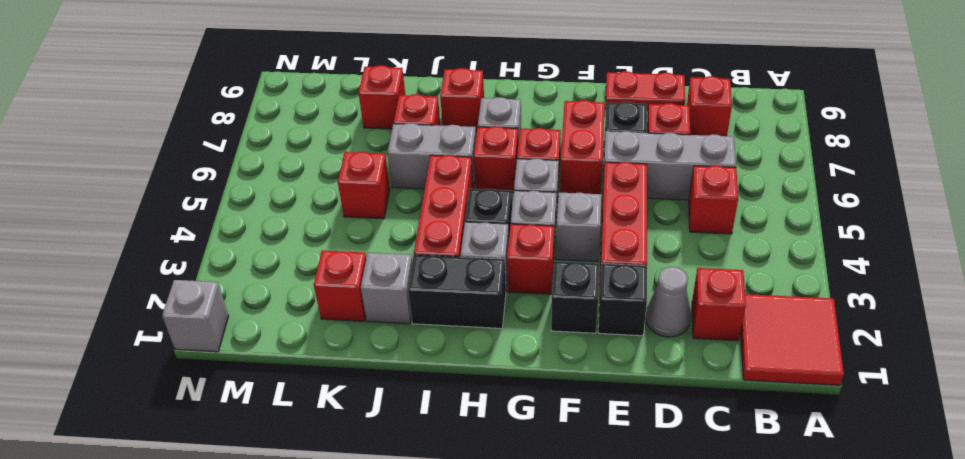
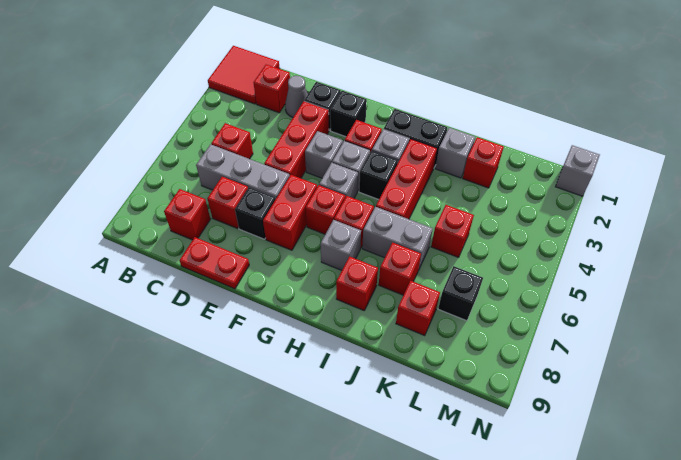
none -> black brick L7 level 1

